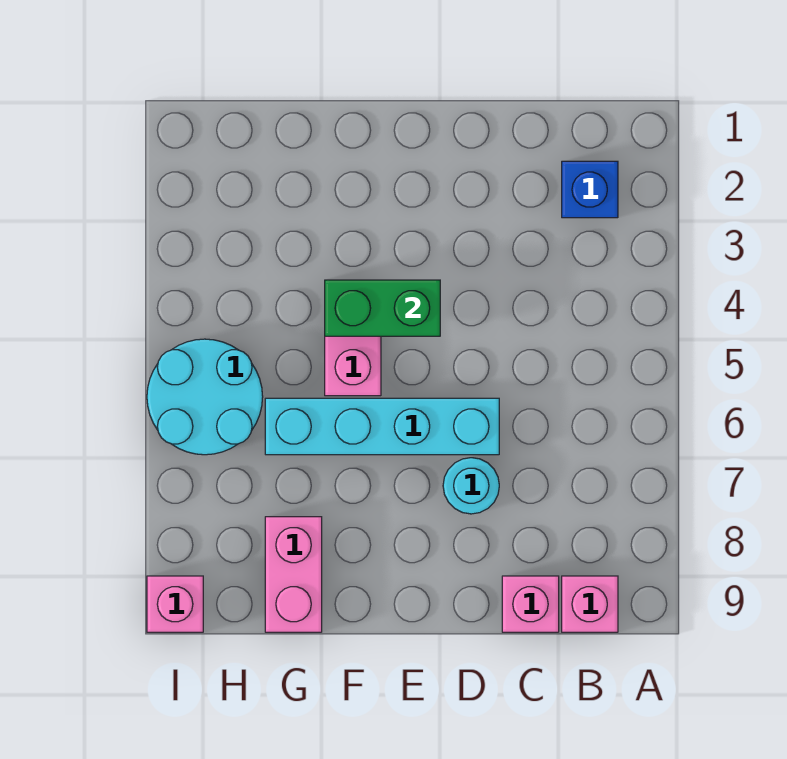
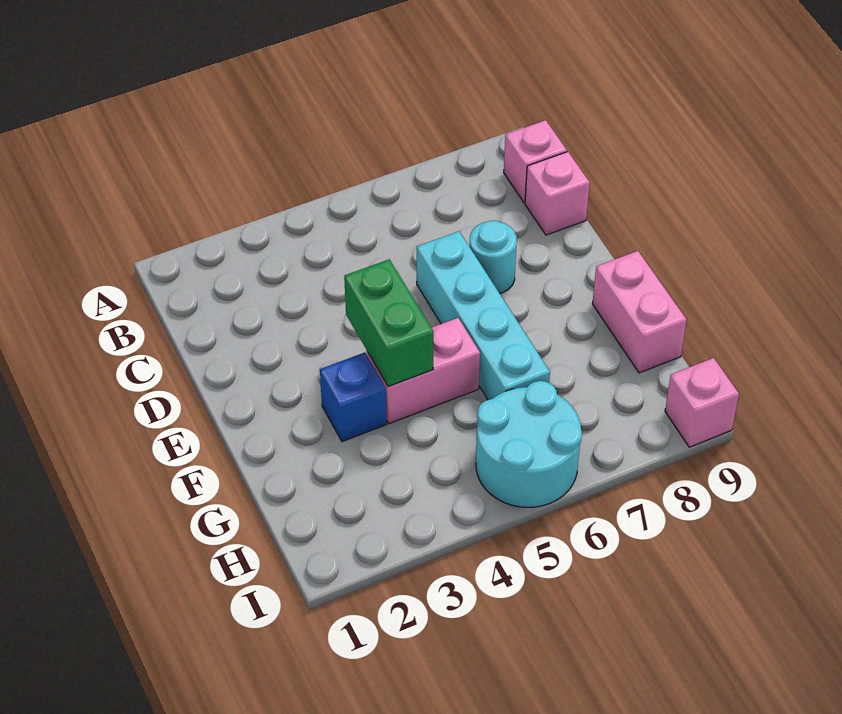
blue brick B2 level 1 -> blue brick F3 level 1
pink brick G8:G9 level 1 -> pink brick F9:G9 level 1

